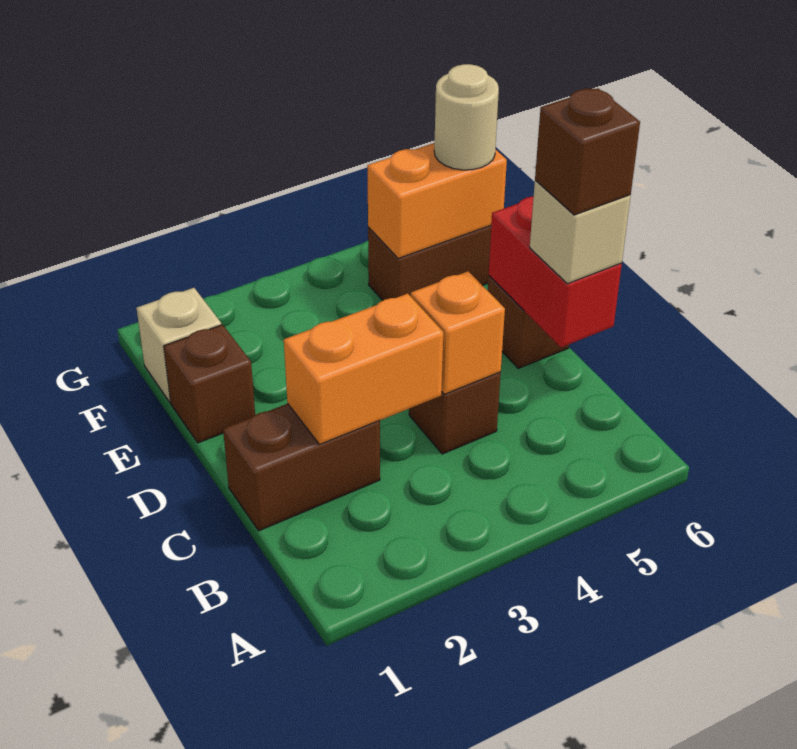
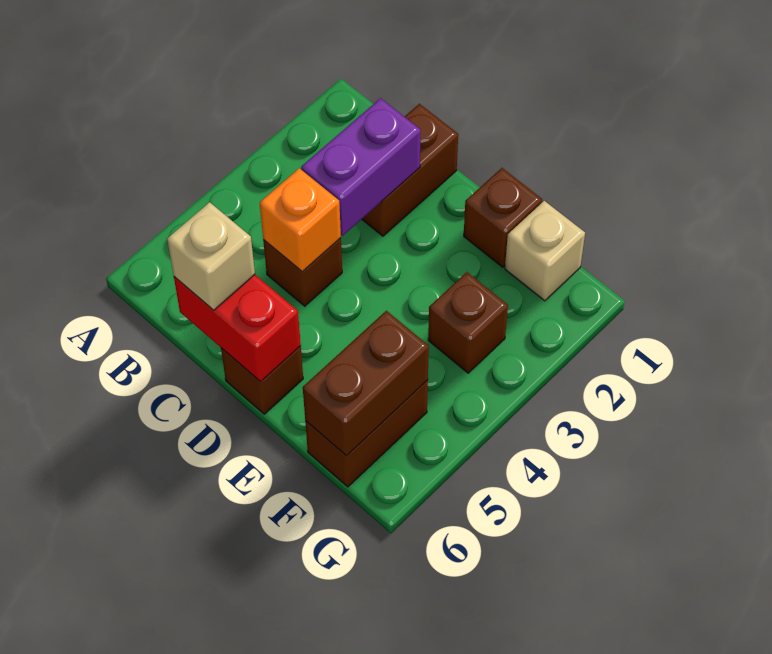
orange brick C2:C3 level 2 -> purple brick C2:C3 level 2
brown brick C6 level 4 -> brown brick F3 level 1
orange brick F5:F6 level 2 -> brown brick F5:F6 level 2
tan round brick F6 level 3 -> none

